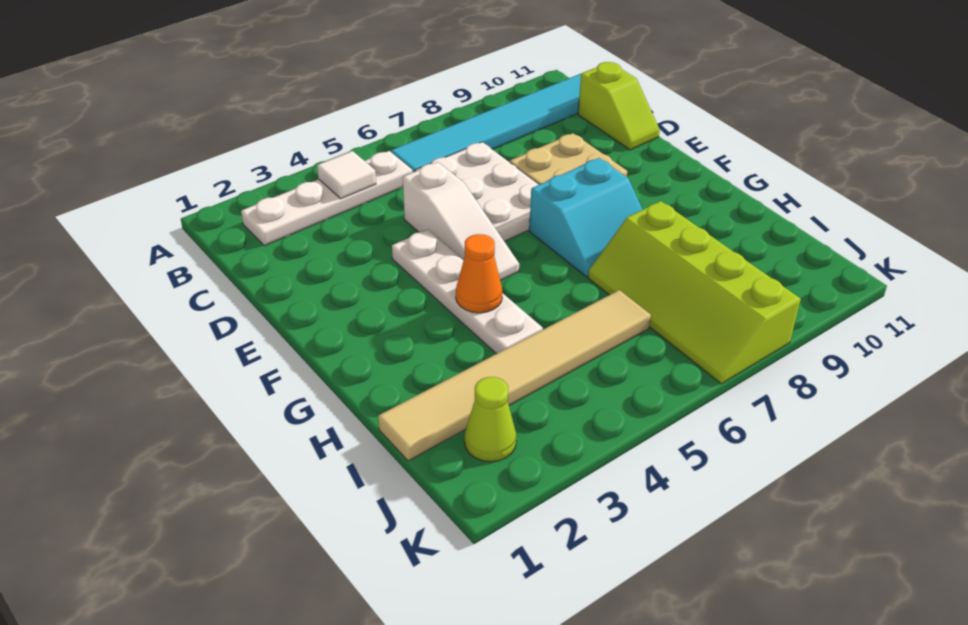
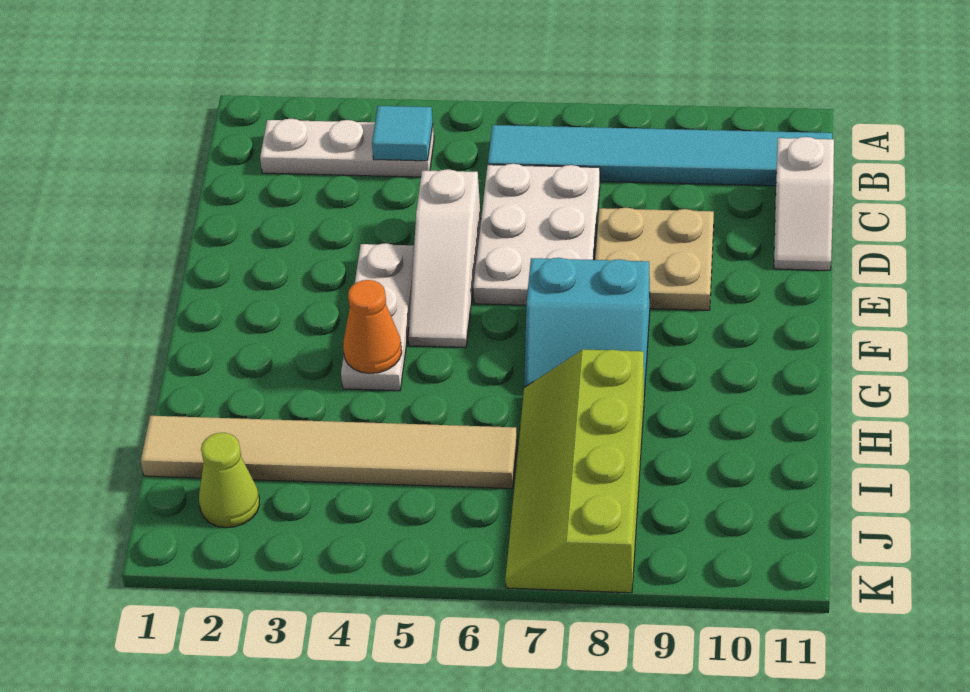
white plate B2:B5 level 1 -> white plate B2:B4 level 1
white tile B4 level 2 -> cyan tile B4 level 2
lime slope C11:D11 level 1 top C -> white slope C11:D11 level 1 top C
white plate E4:H4 level 1 -> white plate E4:G4 level 1

